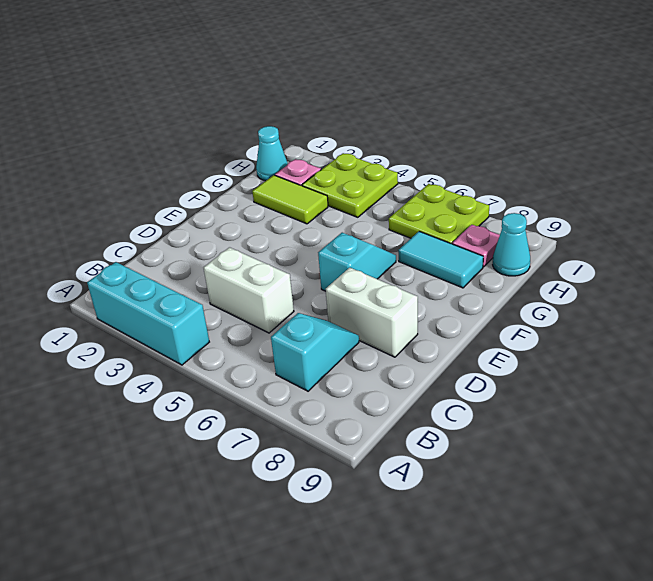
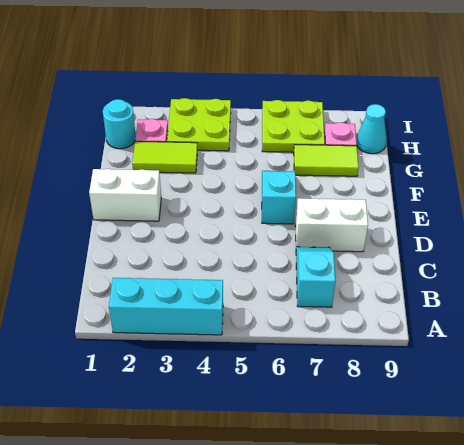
white brick C4:C5 level 1 -> white brick E1:E2 level 1
cyan tile G7:G8 level 1 -> lime tile G7:G8 level 1
cyan cone H1 level 1 -> cyan round brick H1 level 1

